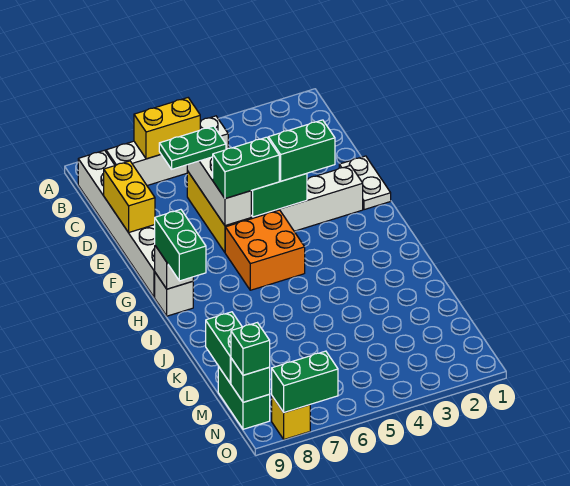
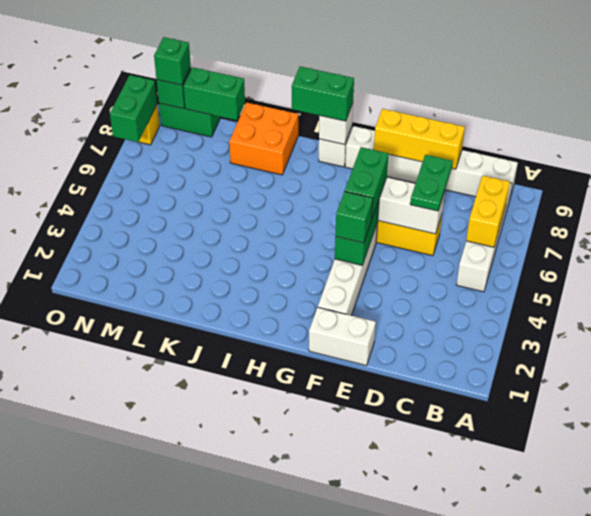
yellow brick D9:E9 level 2 -> yellow brick D9:F9 level 2
white plate E1:F1 level 1 -> white brick E1:F1 level 1
green brick F3:F4 level 3 -> green brick F4 level 3
orange brick G5:H6 level 1 -> orange brick J8:K9 level 1

